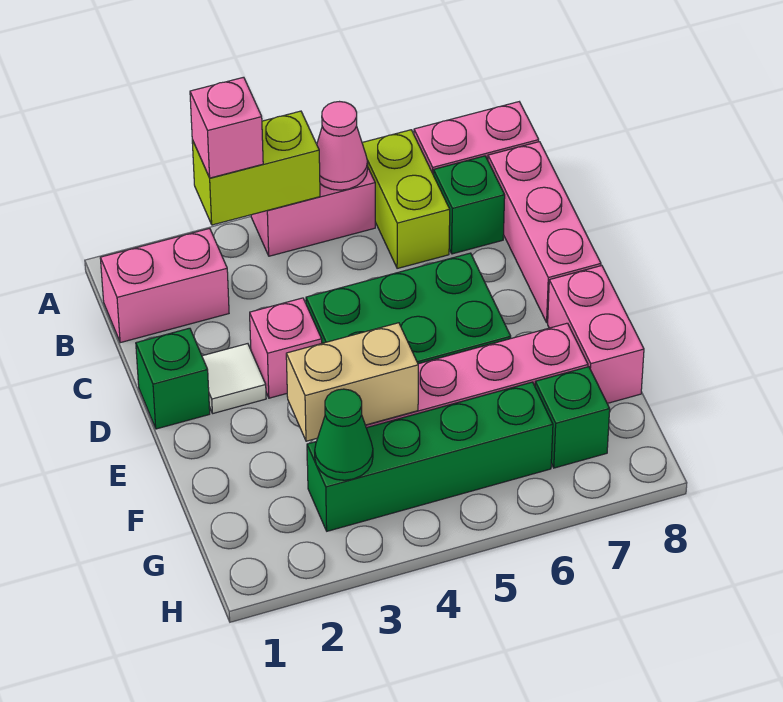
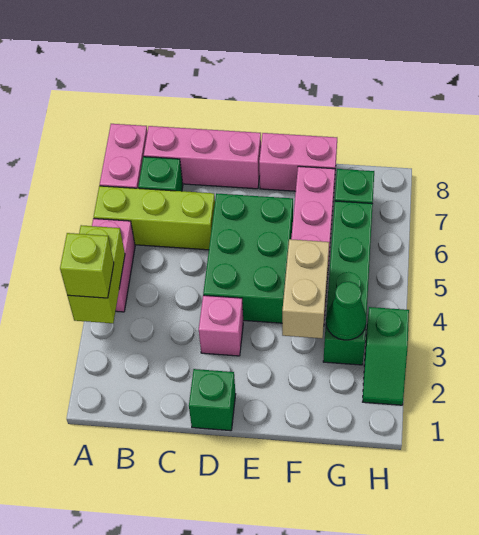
pink brick A3 level 3 -> lime brick A3 level 3
pink cone A5 level 2 -> none
lime brick A6:B6 level 1 -> lime brick A6:C6 level 1
pink brick B1:B2 level 1 -> none
white tile D2 level 1 -> none
none -> green slope H2:H3 level 1 top 3

